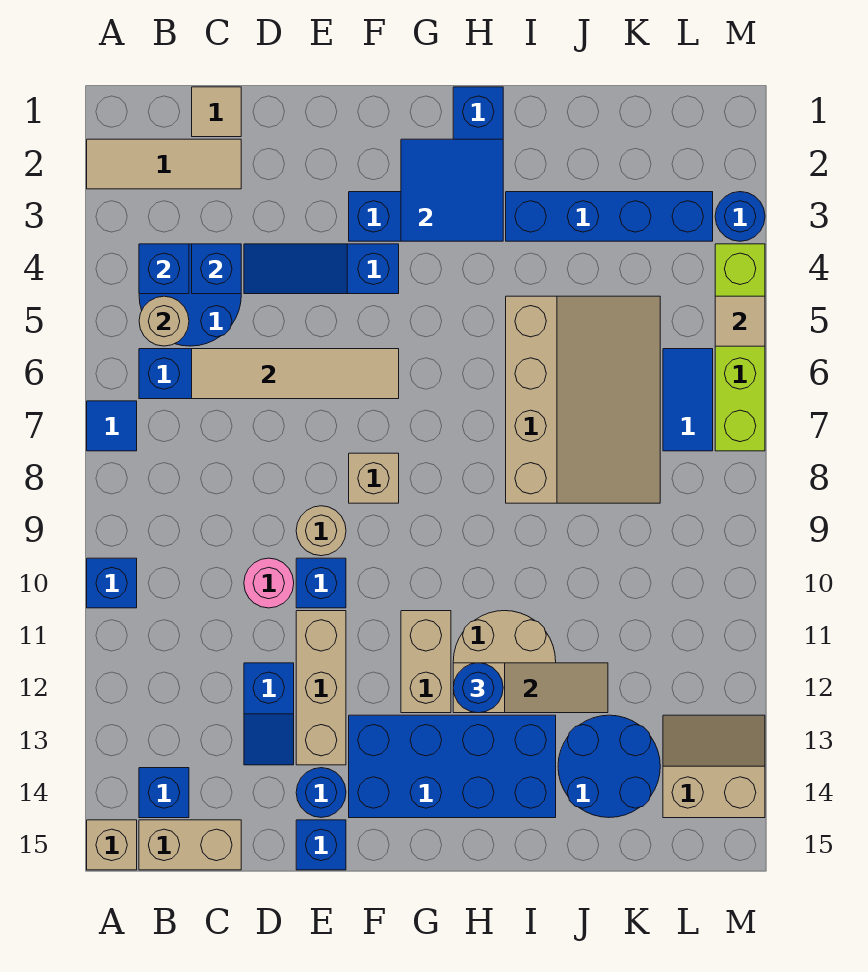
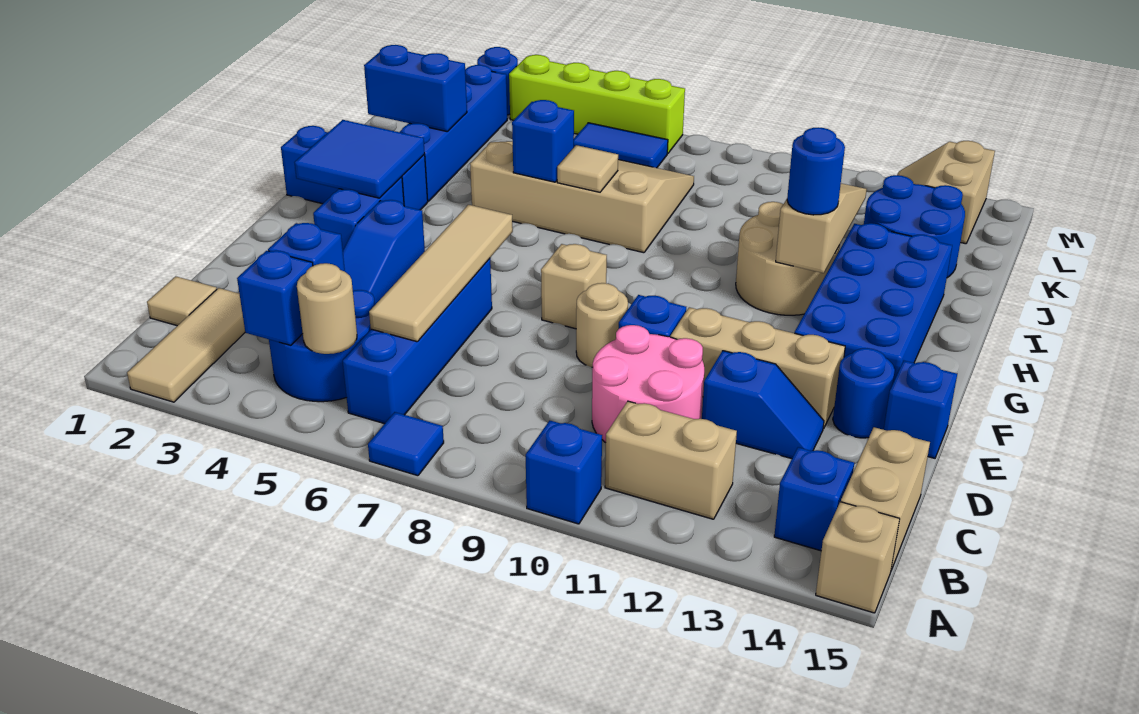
pink round brick D10 level 1 -> pink round brick C10:D11 level 1
tan brick G11:G12 level 1 -> tan brick B11:B12 level 1
none -> blue brick I6 level 2
none -> blue brick J2:J3 level 2
tan tile M5 level 2 -> tan tile I7 level 2

